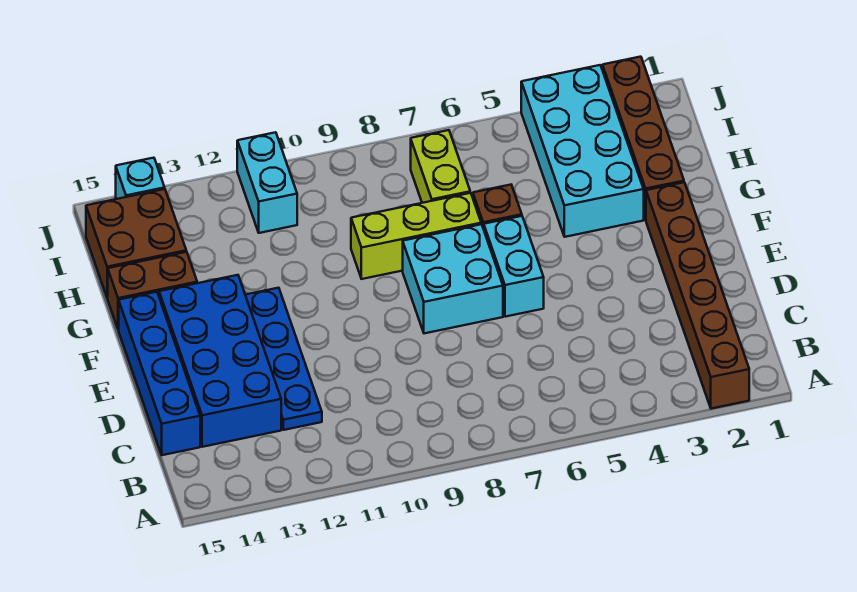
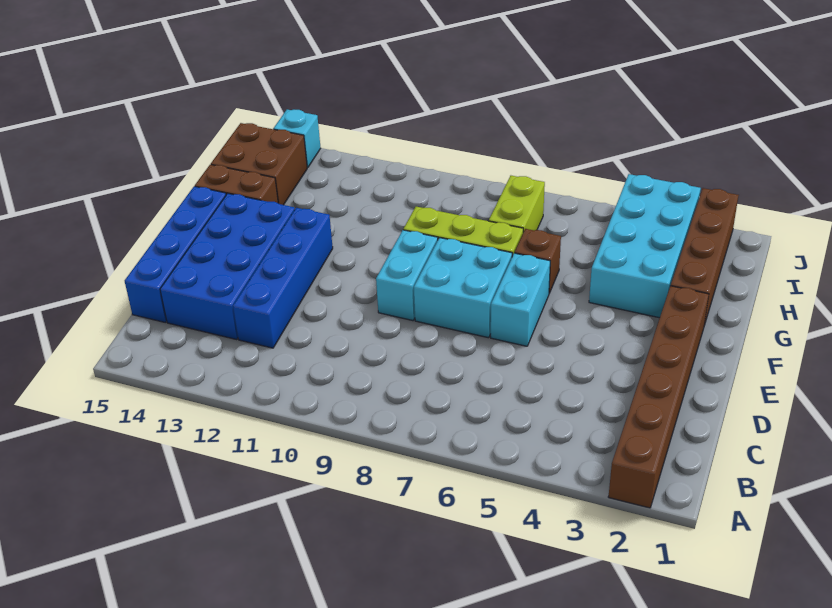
blue plate C12:F12 level 1 -> blue brick C12:F12 level 1
cyan brick I11:J11 level 1 -> cyan brick E9:F9 level 1

